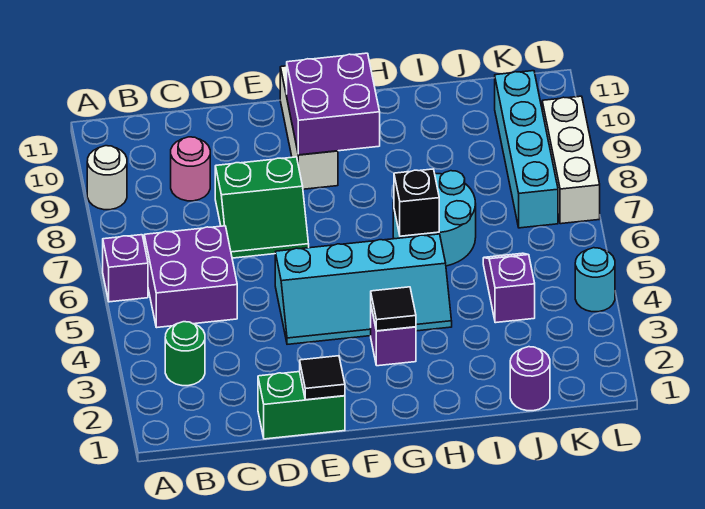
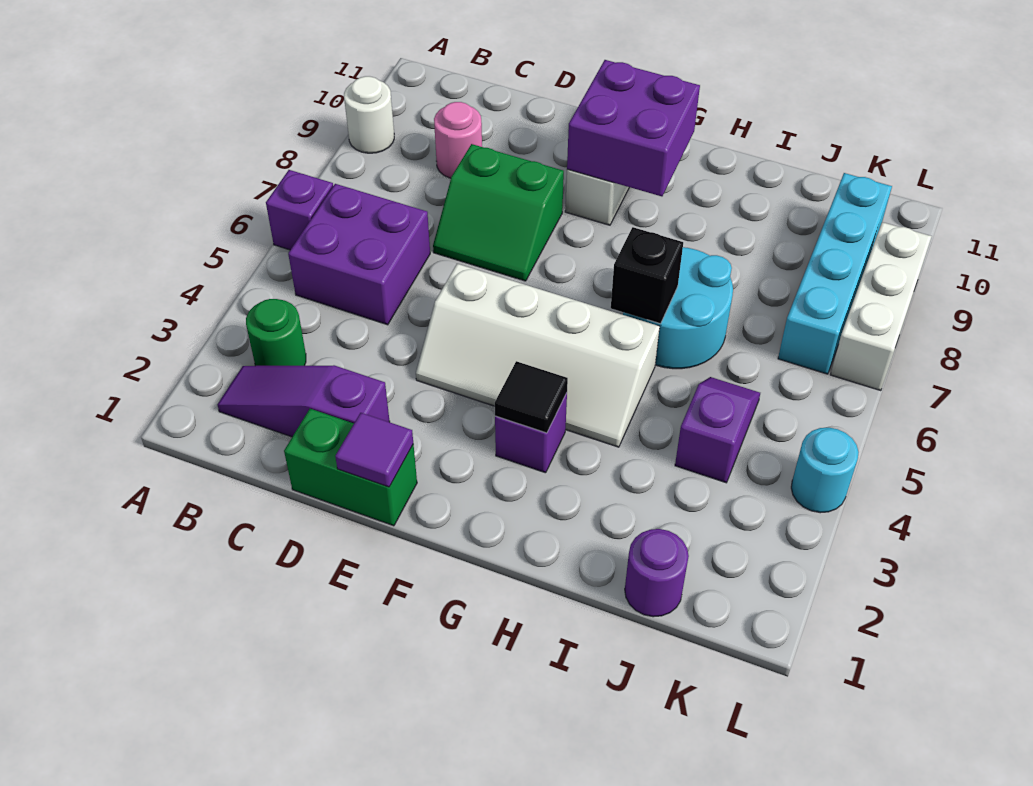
none -> purple slope B2:D2 level 1 top D
black tile E1 level 2 -> purple tile E1 level 2
cyan slope E4:H5 level 1 top 5 -> white slope E4:H5 level 1 top 5

